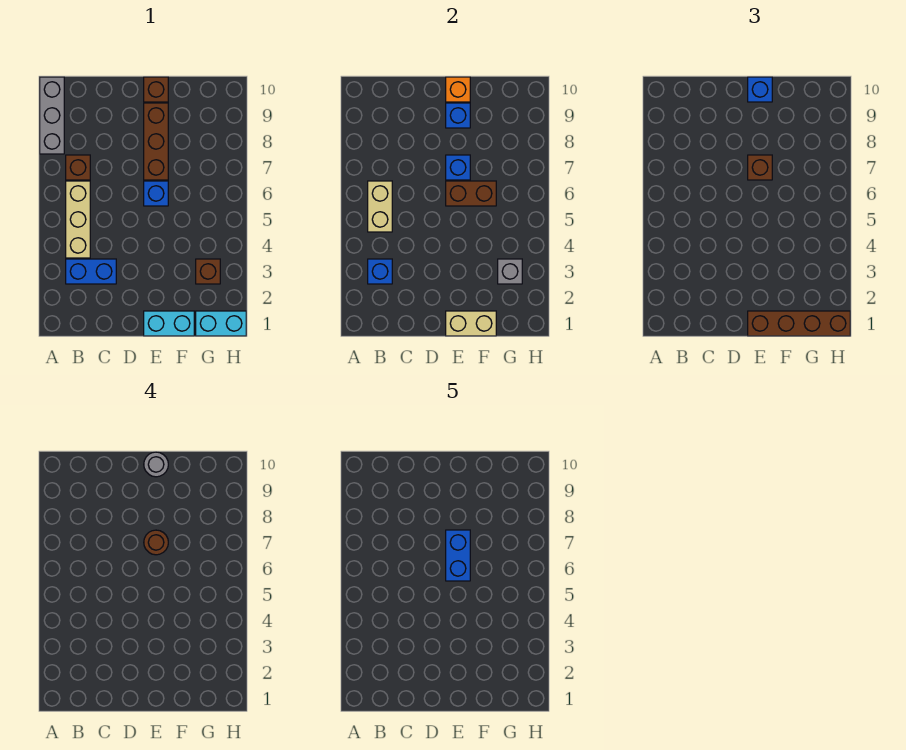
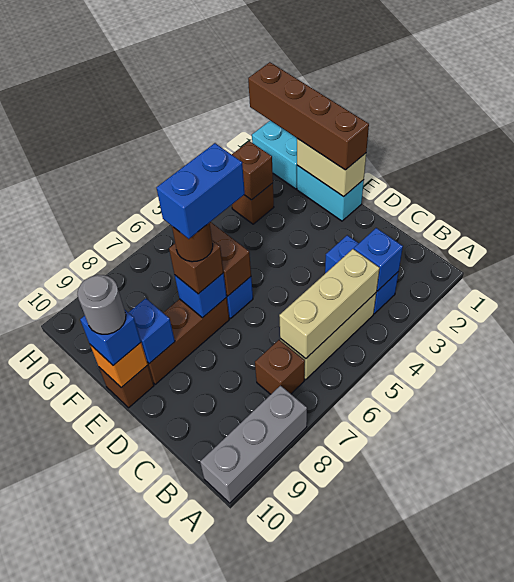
tan brick B5:B6 level 2 -> tan brick B4:B6 level 2
grey brick G3 level 2 -> brown brick G3 level 2

